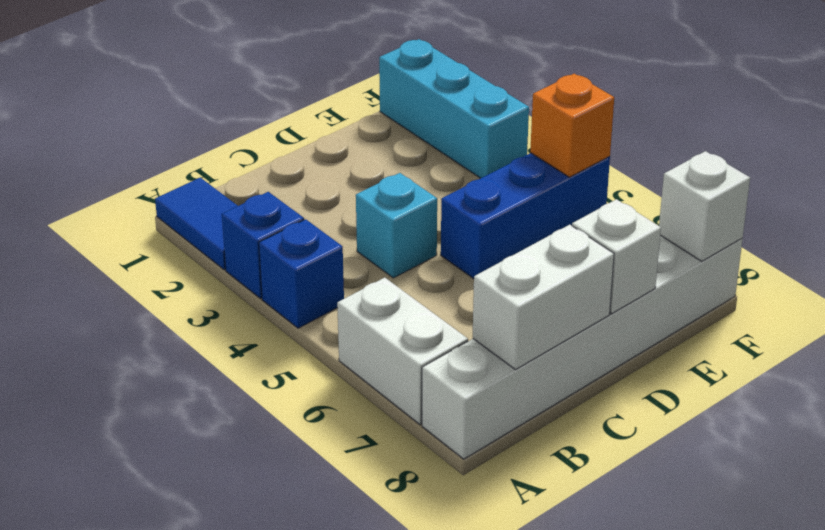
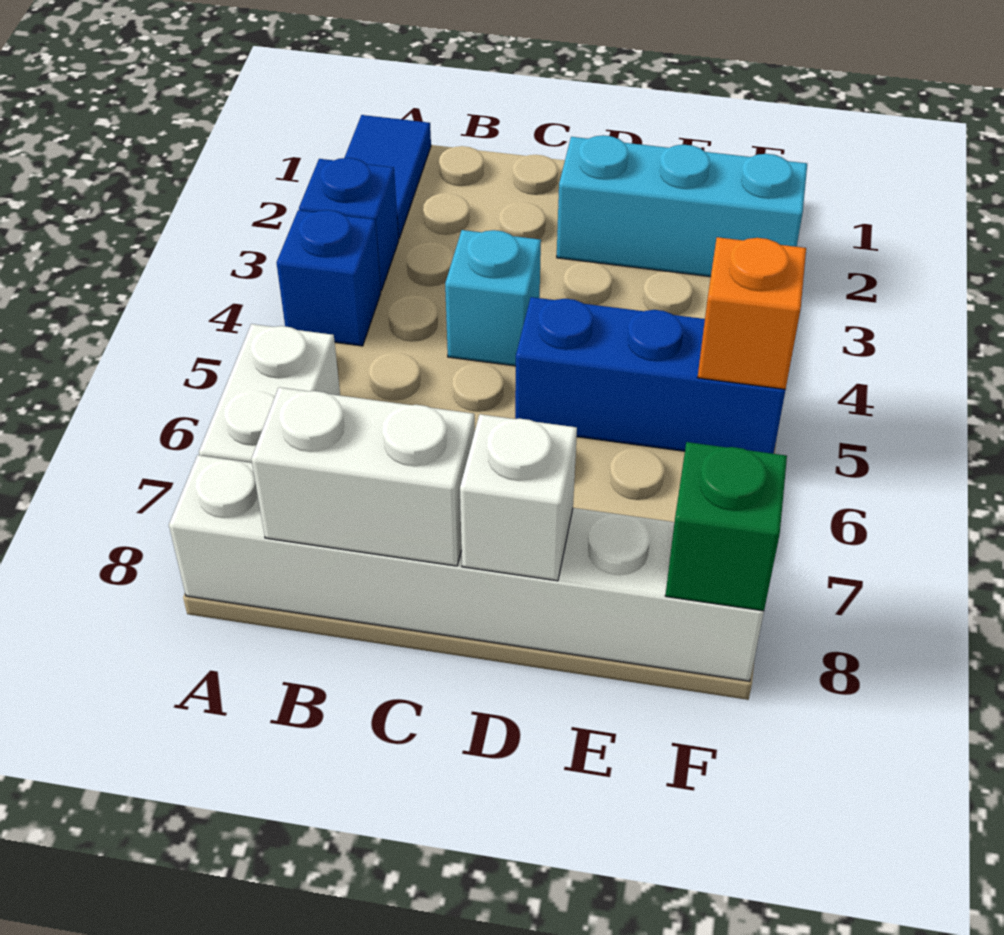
cyan brick F1:F3 level 1 -> cyan brick D2:F2 level 1
white brick F8 level 2 -> green brick F8 level 2

